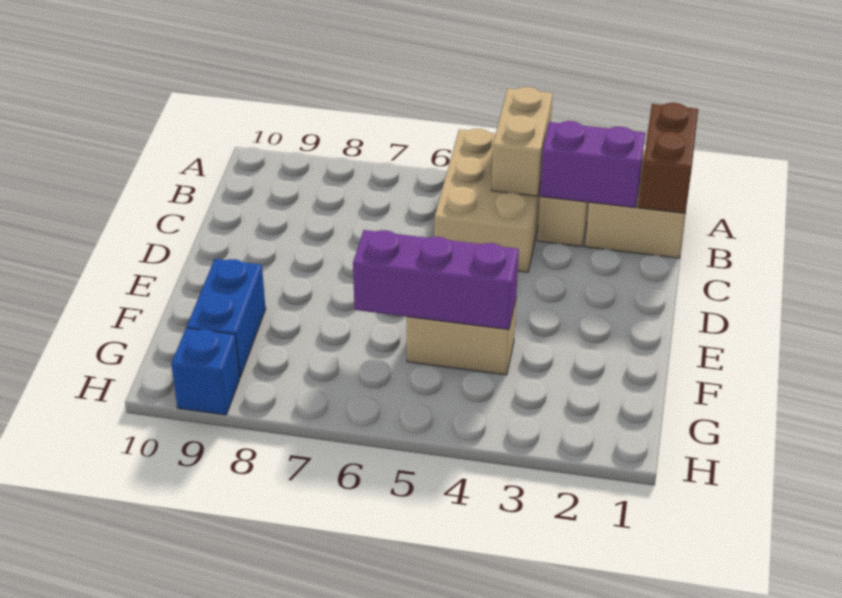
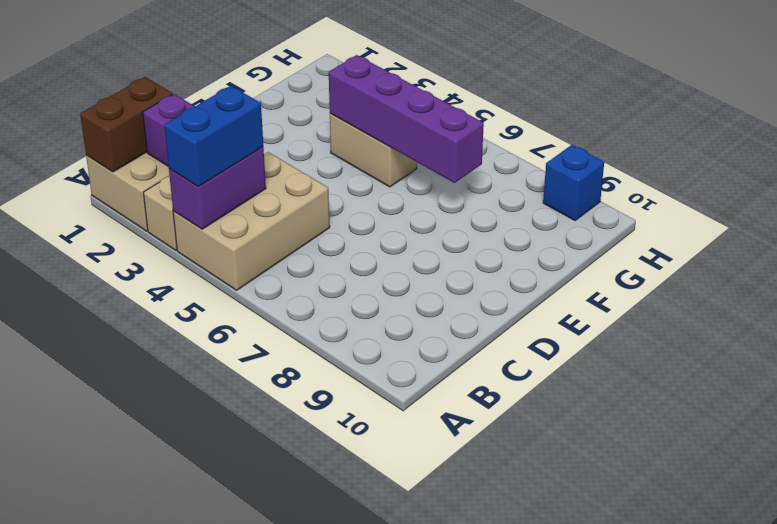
tan brick A4:B4 level 2 -> purple brick A4:B4 level 2
purple brick F4:F6 level 2 -> purple brick F4:F7 level 2
blue brick F9:G9 level 1 -> blue brick A4:B4 level 3

